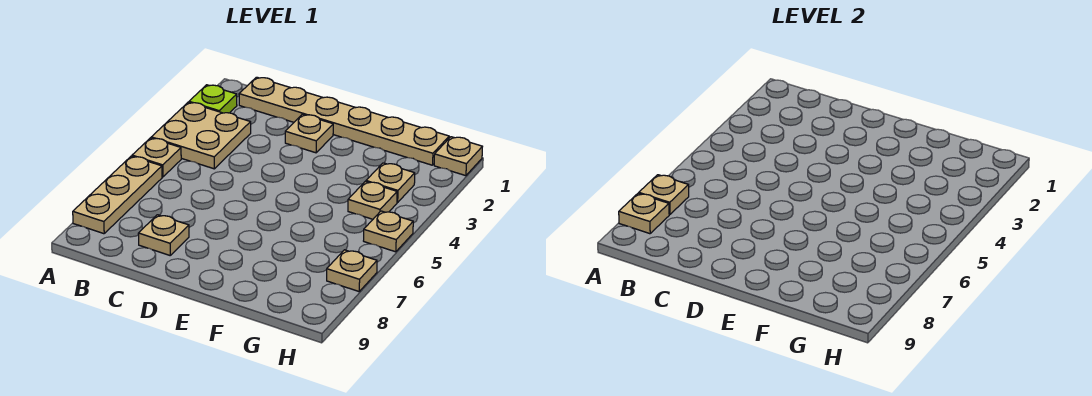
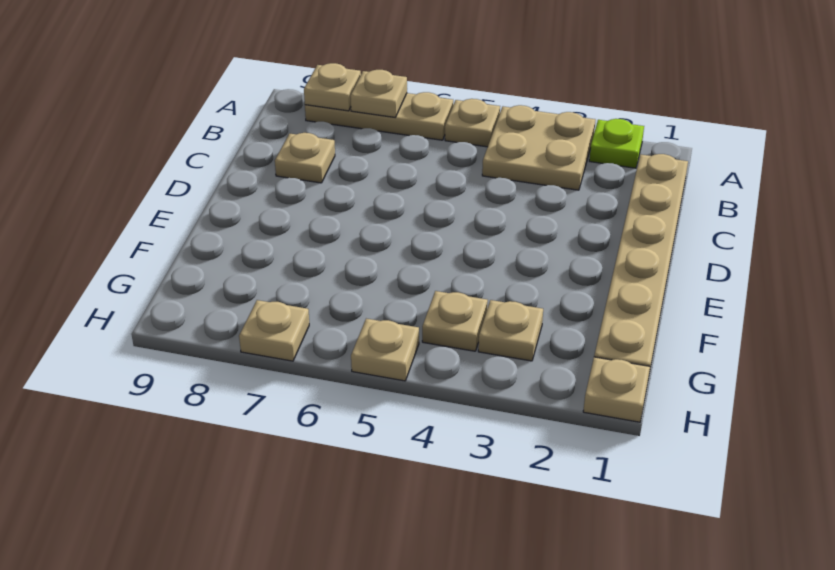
tan plate D2 level 1 -> none

